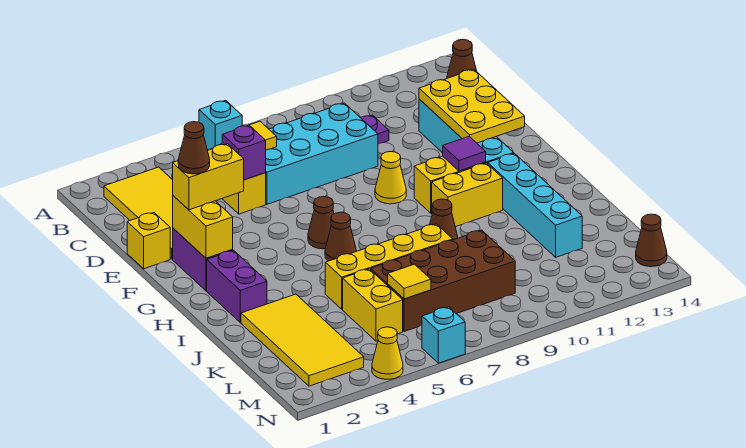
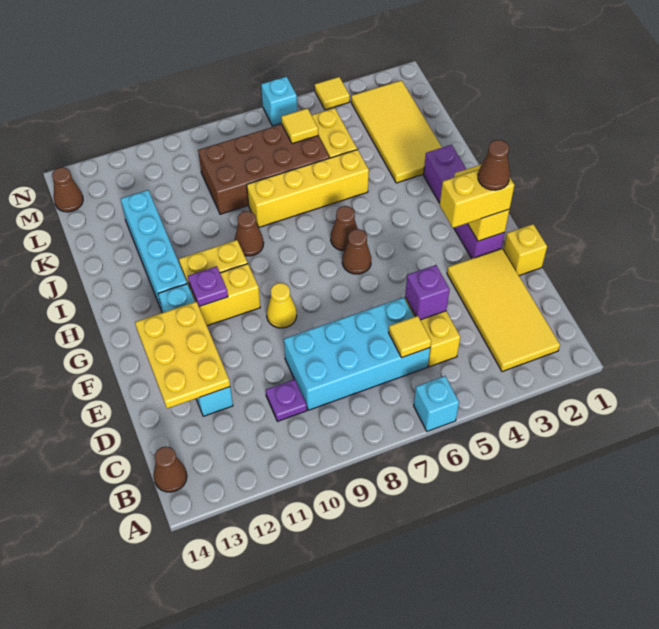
purple tile G11 level 2 -> purple plate G11 level 2
yellow cone N4 level 1 -> yellow tile N4 level 1

